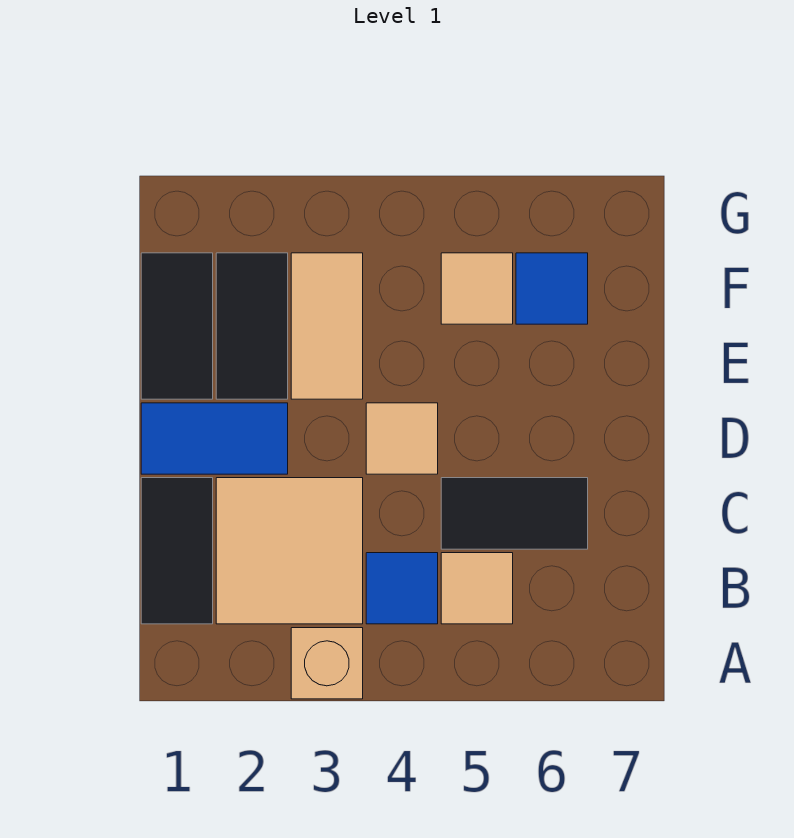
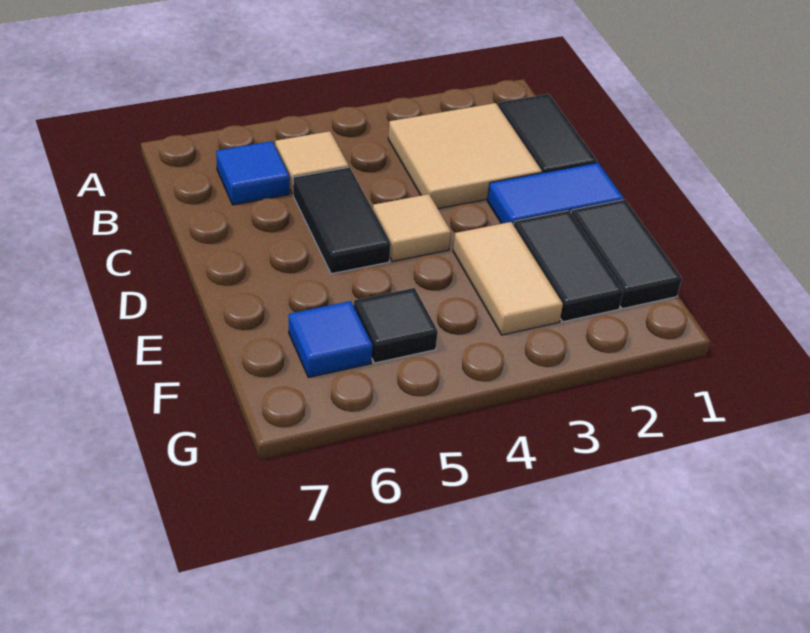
tan brick A3 level 1 -> none
blue tile B4 level 1 -> blue tile B6 level 1
black tile C5:C6 level 1 -> black tile C5:D5 level 1
tan tile F5 level 1 -> black tile F5 level 1

